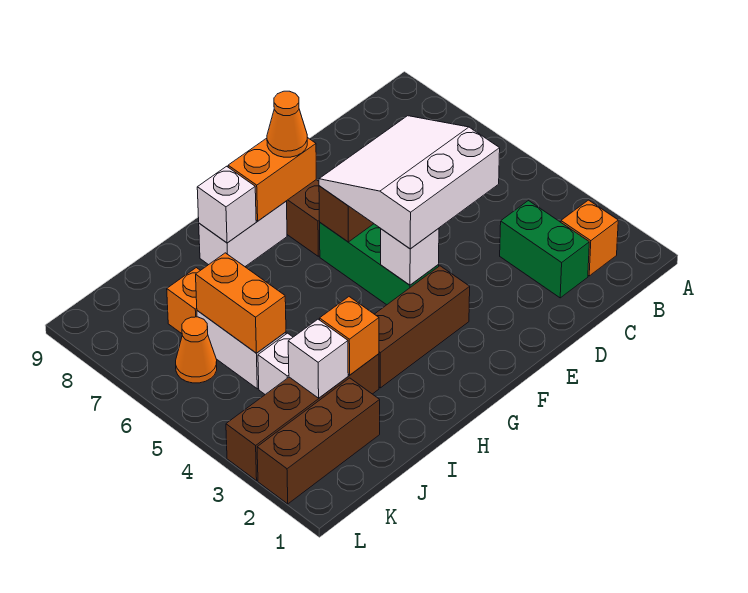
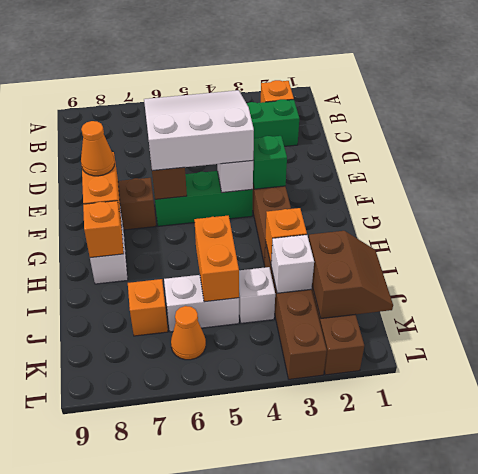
white slope D4:F6 level 3 top 4 -> white slope D4:F6 level 3 top F
none -> green brick F3 level 2
white brick H8 level 2 -> orange brick H8 level 2
none -> brown slope J1:K2 level 2 top 2
orange brick J5:J6 level 2 -> orange brick I5:J5 level 2

